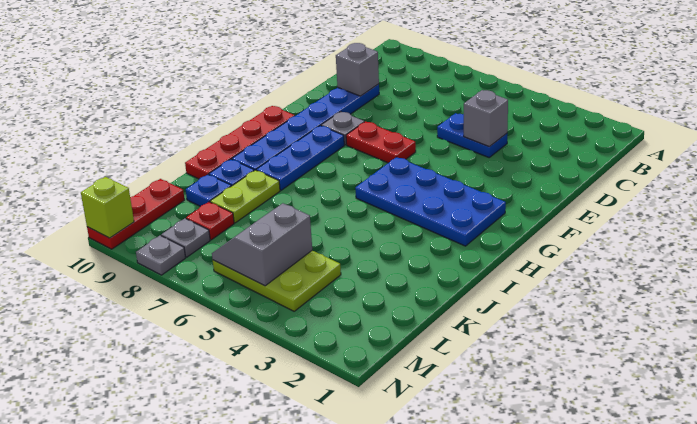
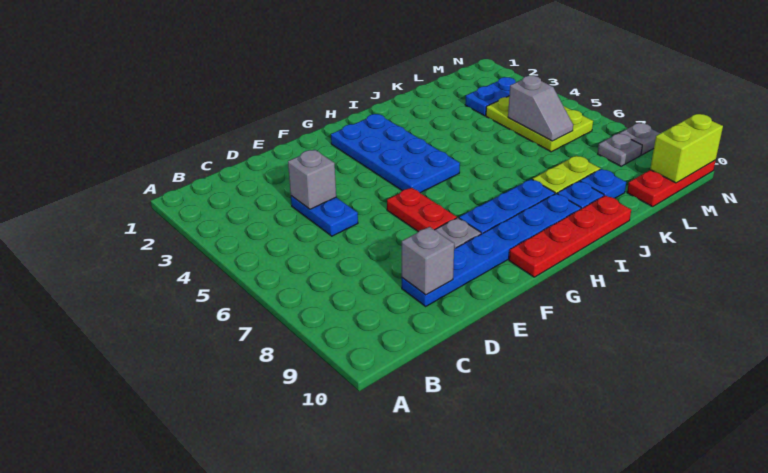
none -> blue plate L3:M3 level 1
grey slope L5:M6 level 2 top 5 -> grey slope L5:L6 level 2 top 5
red plate L8 level 1 -> none
lime brick N10 level 2 -> lime brick M10:N10 level 2

